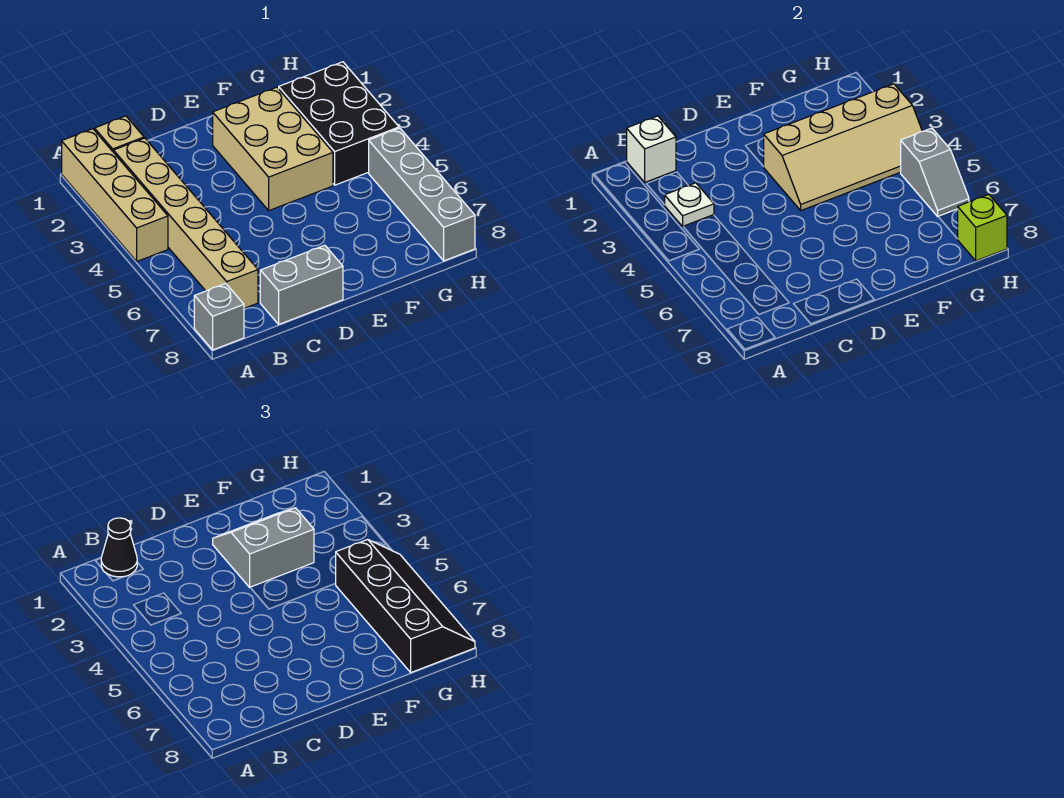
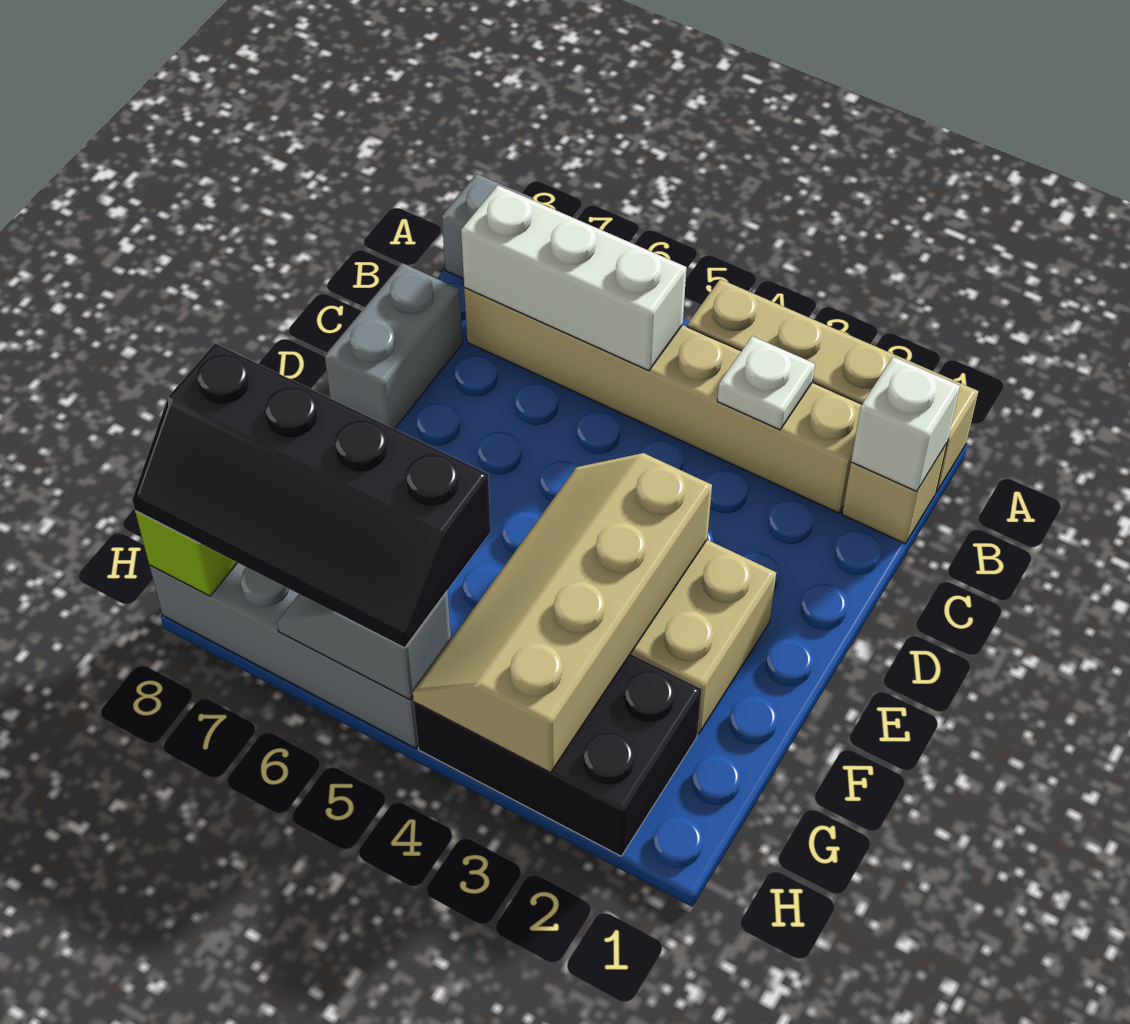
black cone B1 level 3 -> none
none -> white brick B5:B7 level 2
grey slope E2:F3 level 3 top 3 -> none

